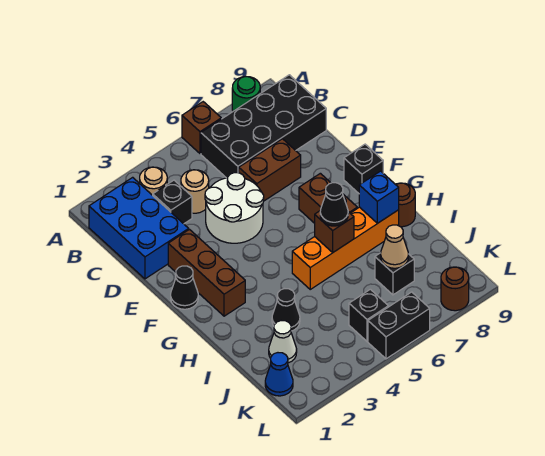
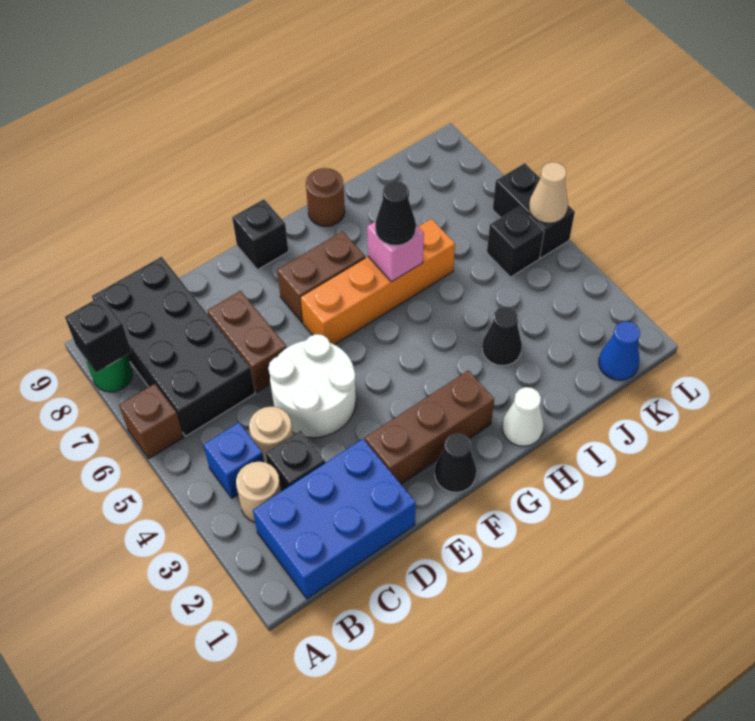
orange brick H5:H8 level 1 -> orange brick F6:I6 level 1
brown brick H6 level 2 -> pink brick H6 level 2
blue brick H8 level 2 -> blue brick B4 level 1
white cone J2 level 1 -> white cone H1 level 1
black brick J7 level 1 -> black brick A8 level 2
tan cone J7 level 2 -> tan cone L5 level 2
brown round brick L8 level 1 -> none

